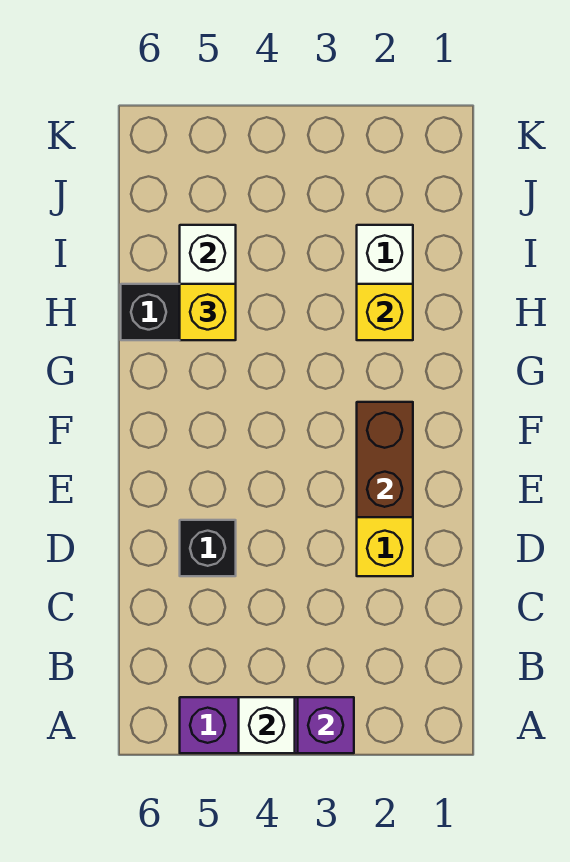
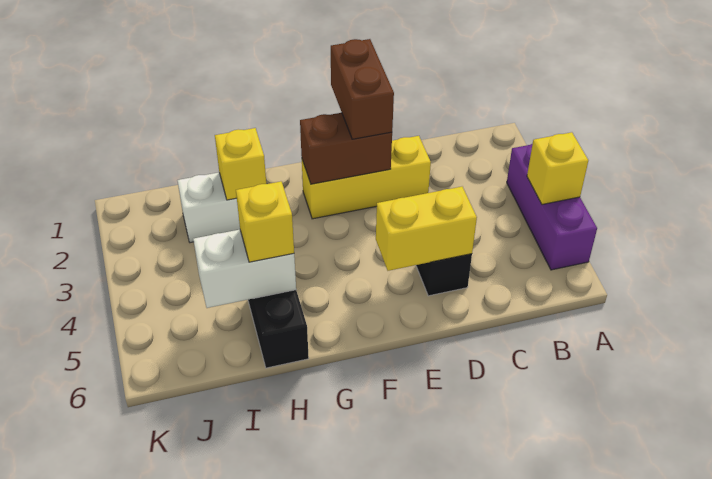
purple brick A3 level 2 -> none
white brick A4 level 2 -> yellow brick A4 level 2
none -> yellow brick D5:E5 level 2
none -> brown brick E1:E2 level 3

